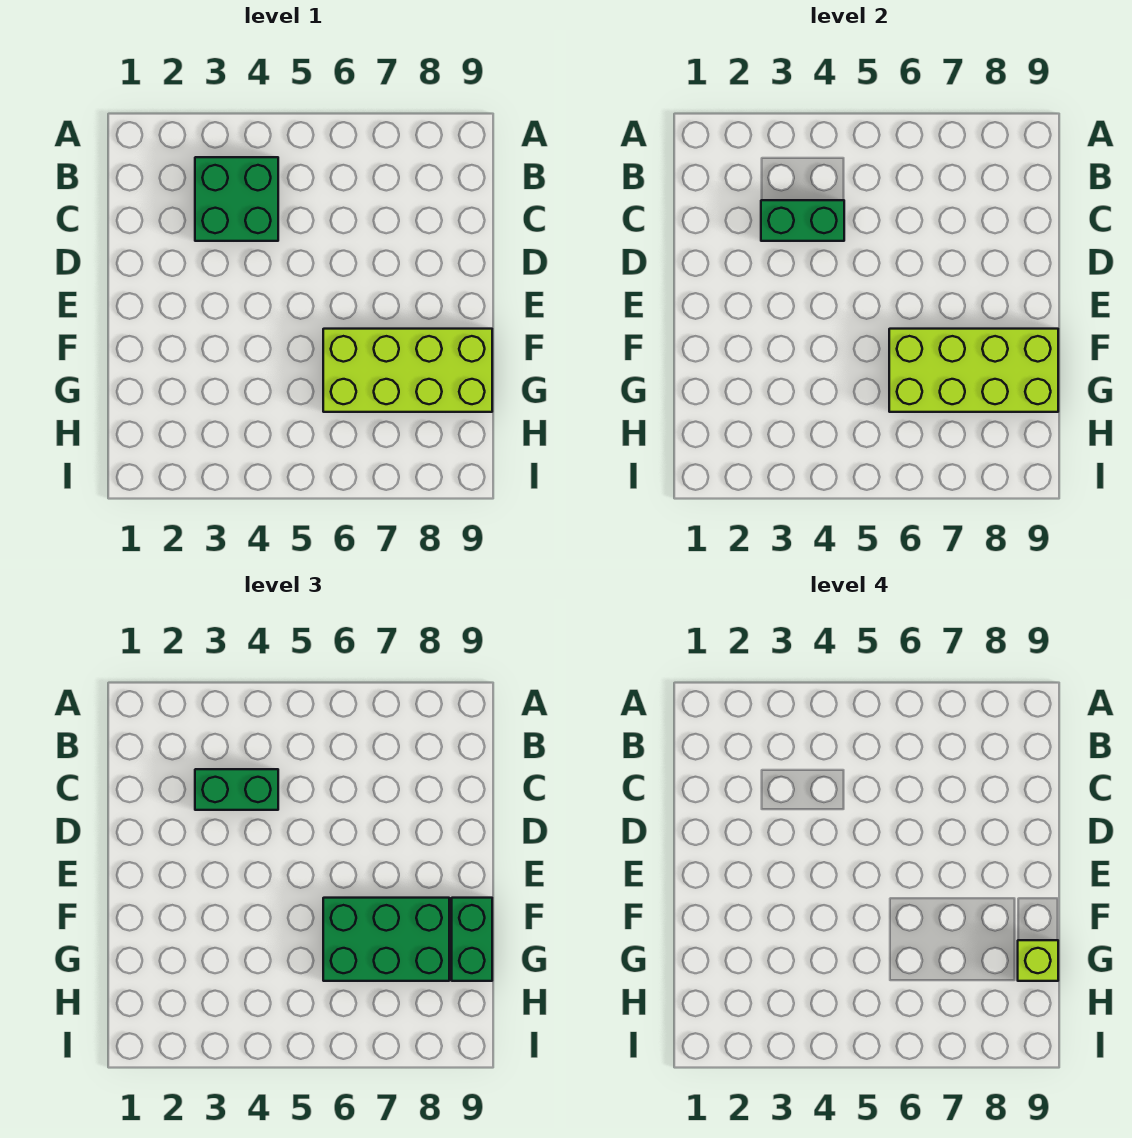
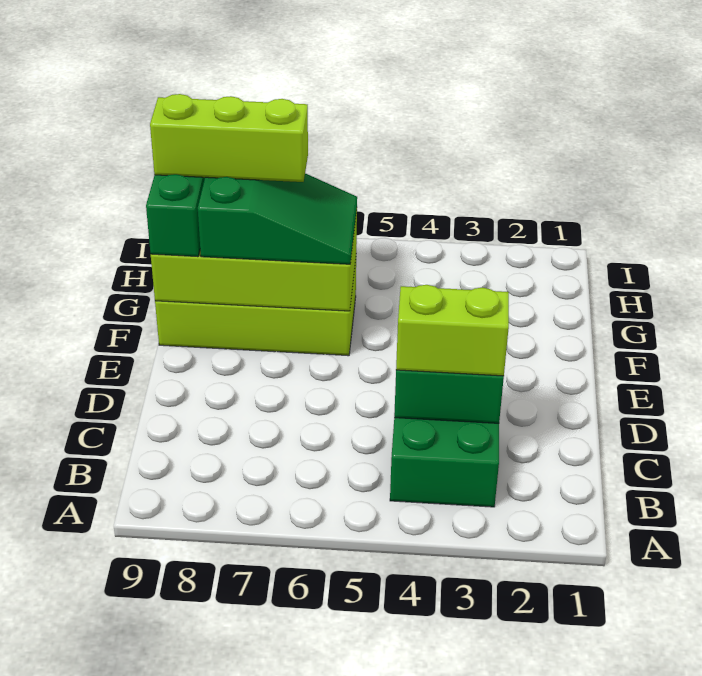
green brick C3:C4 level 3 -> lime brick C3:C4 level 3
green brick F6:G8 level 3 -> green slope F6:G8 level 3 top 8
lime brick G9 level 4 -> lime brick G7:G9 level 4

